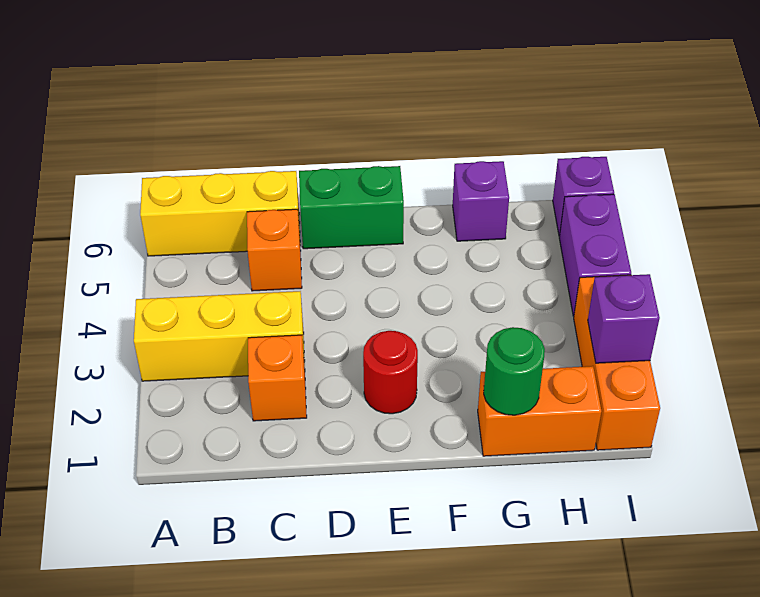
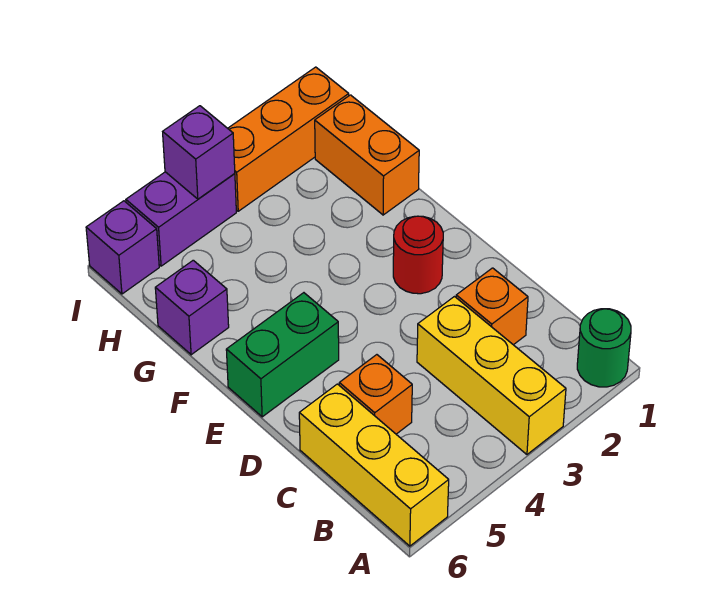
green brick D6:E6 level 1 -> green brick E5:E6 level 1
green round brick G1 level 2 -> green round brick A1 level 1
purple brick I2 level 2 -> purple brick I4 level 2

